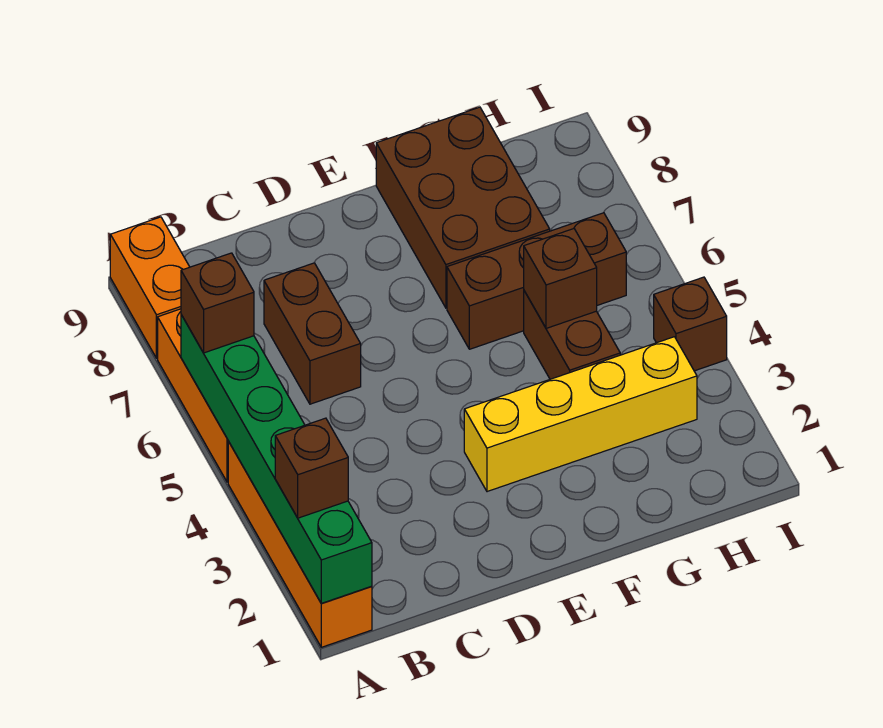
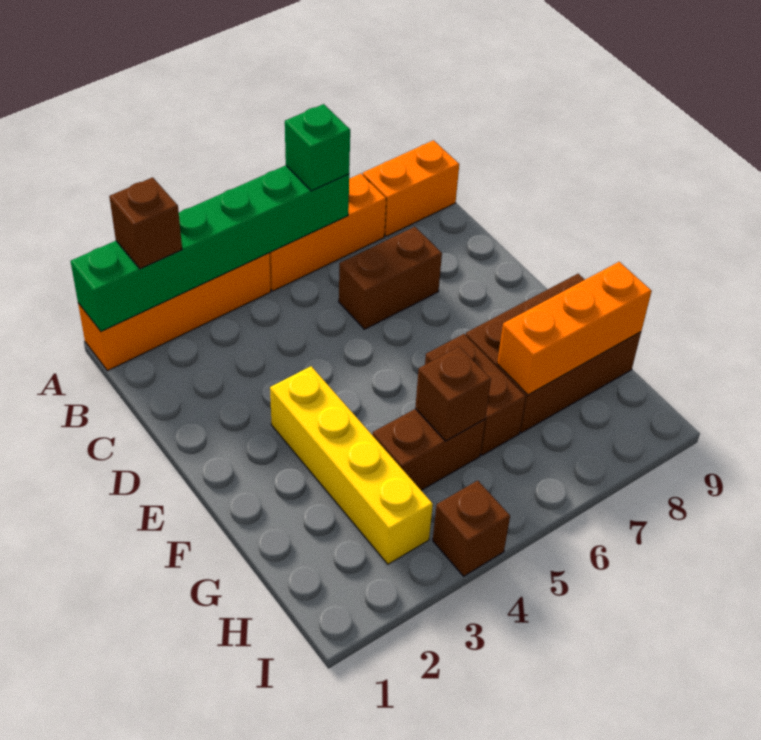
brown brick A6 level 3 -> green brick A6 level 3
brown brick F6:H6 level 1 -> brown brick F6:G6 level 1
none -> orange brick G7:G9 level 2

